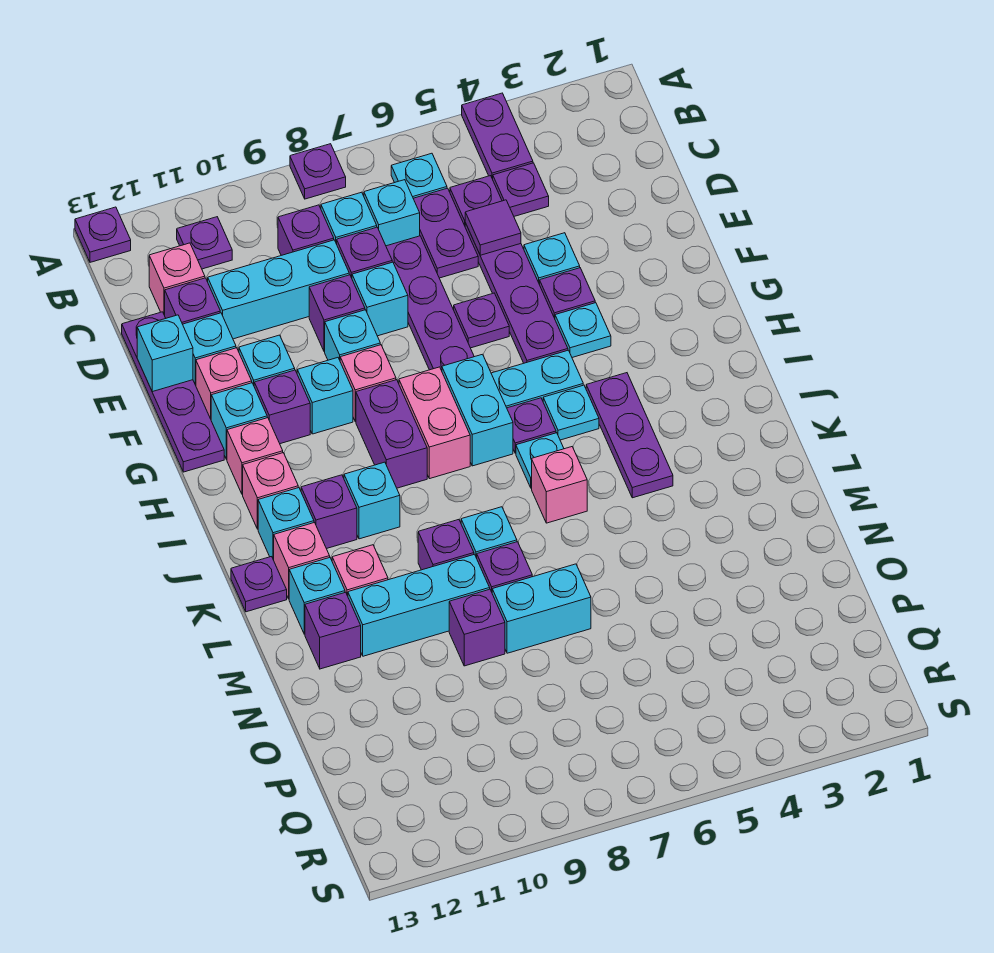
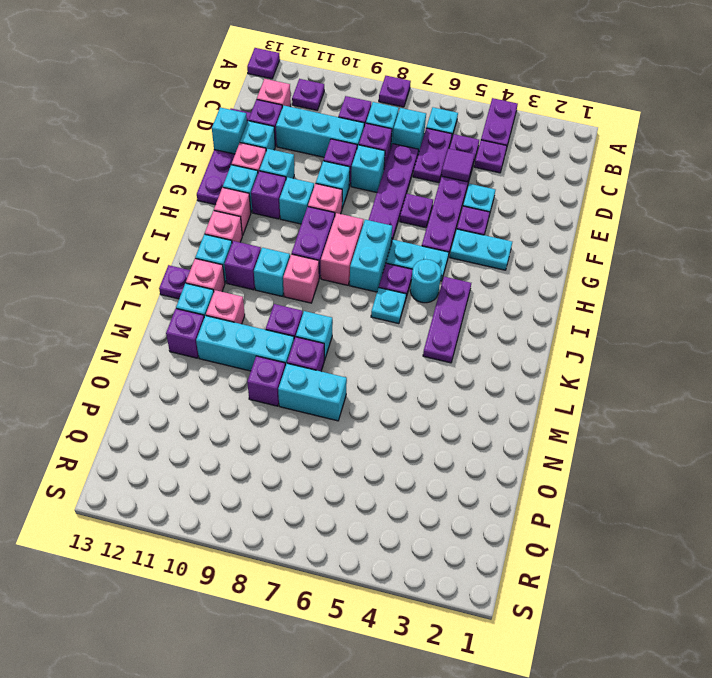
cyan plate G4 level 1 -> cyan plate G3:G4 level 1
cyan plate I5 level 1 -> cyan round brick I5 level 1
pink brick K6 level 1 -> pink brick J9 level 1

